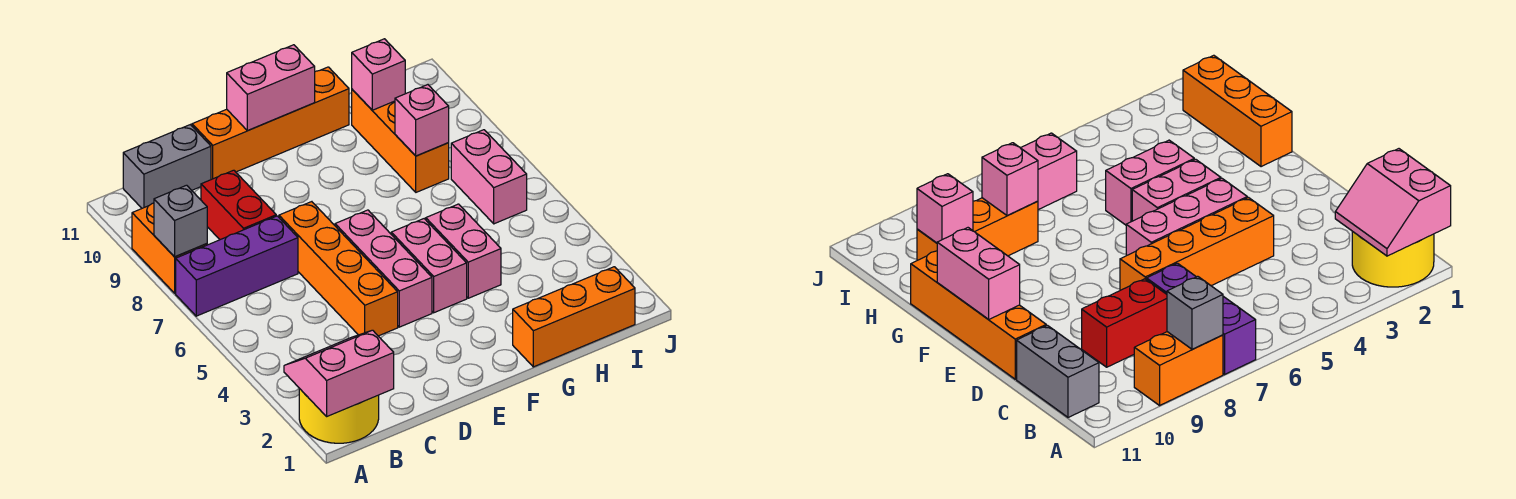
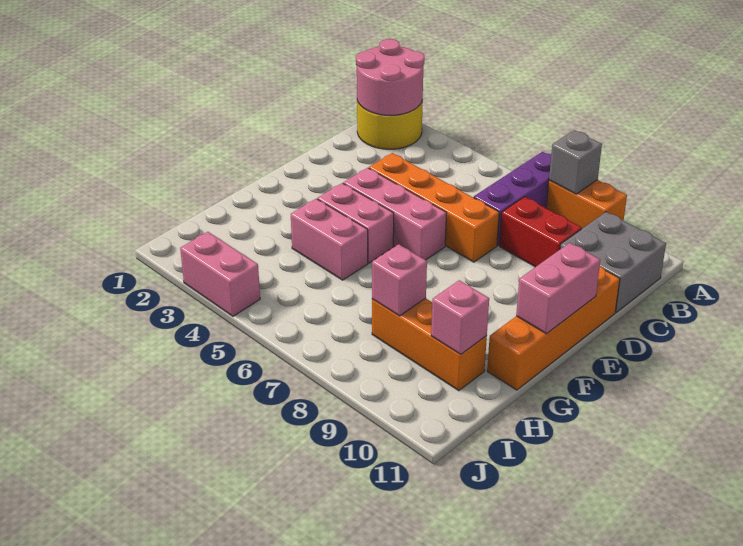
pink slope A1:B2 level 2 top 1 -> pink round brick A1:B2 level 2
grey brick B11:C11 level 1 -> grey brick B10:C11 level 1
orange brick G1:I1 level 1 -> none
pink brick I6:I7 level 1 -> pink brick J3:J4 level 1

